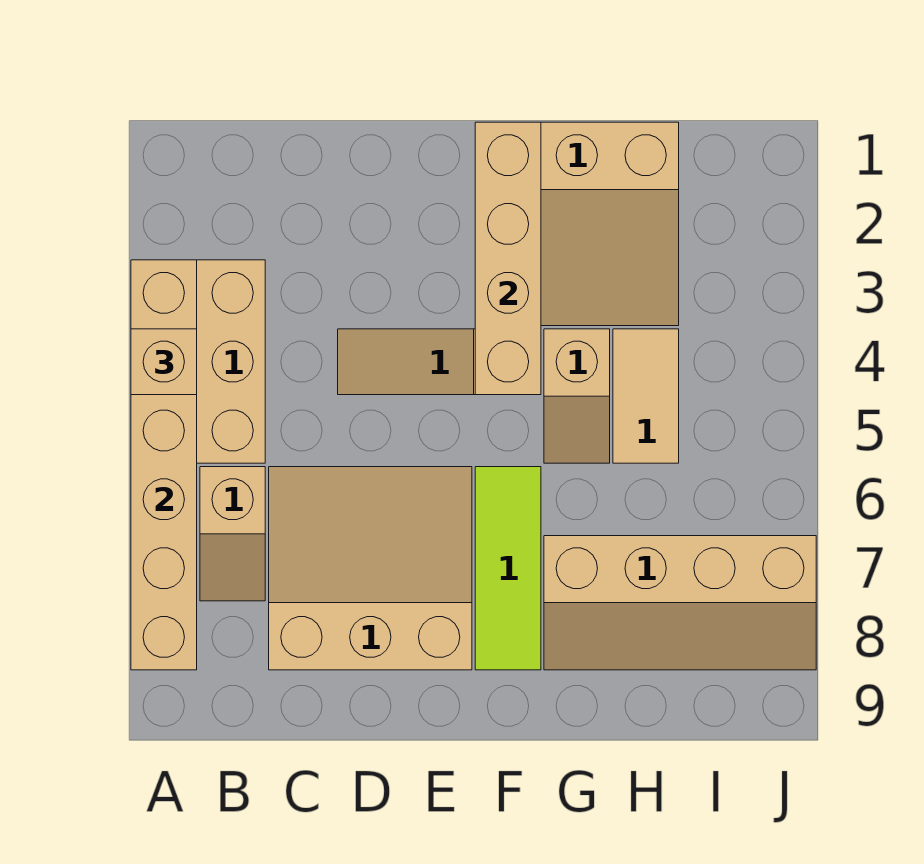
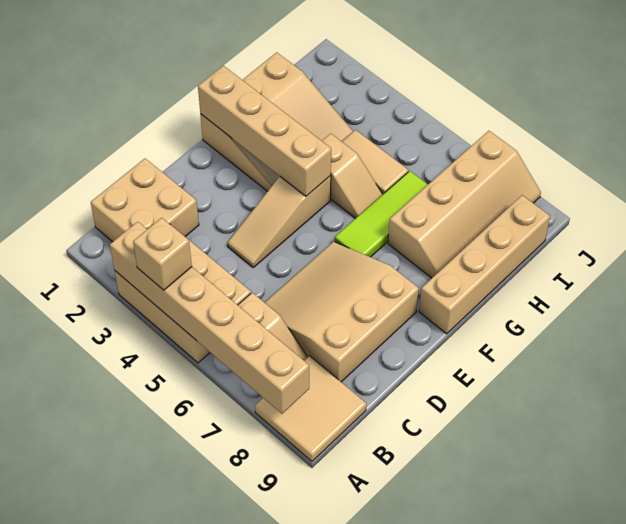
none -> tan tile A8:B9 level 1
none -> tan brick B1:C2 level 1
lime tile F6:F8 level 1 -> lime tile F6:H6 level 1
none -> tan brick F9:I9 level 1

